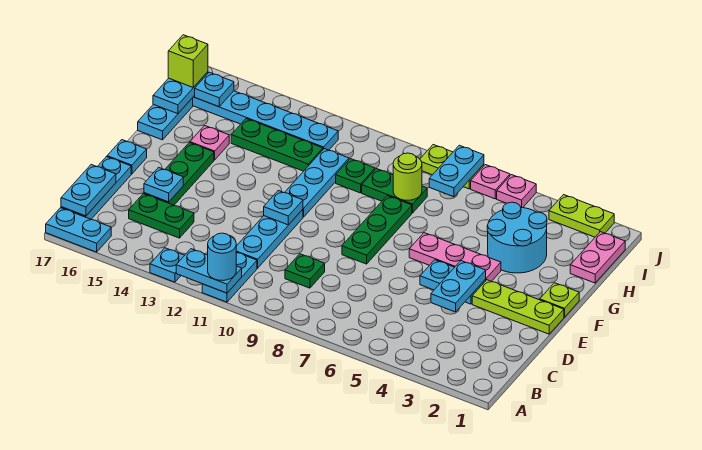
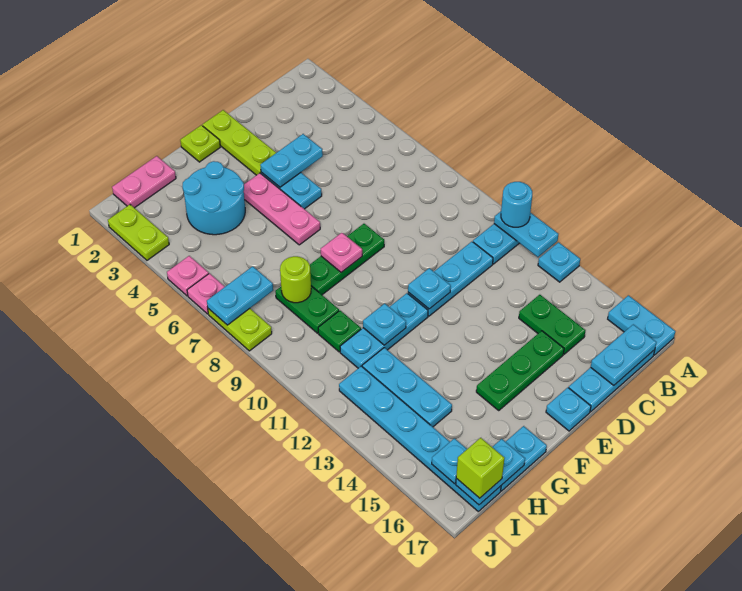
green plate C9 level 1 -> none
cyan plate D15 level 2 -> cyan plate G11 level 2
pink plate G15 level 1 -> pink plate F8 level 2
green plate H12:H14 level 1 -> cyan plate H12:H14 level 1

